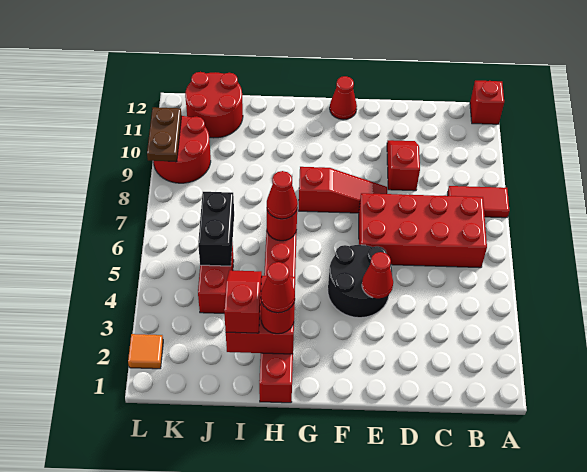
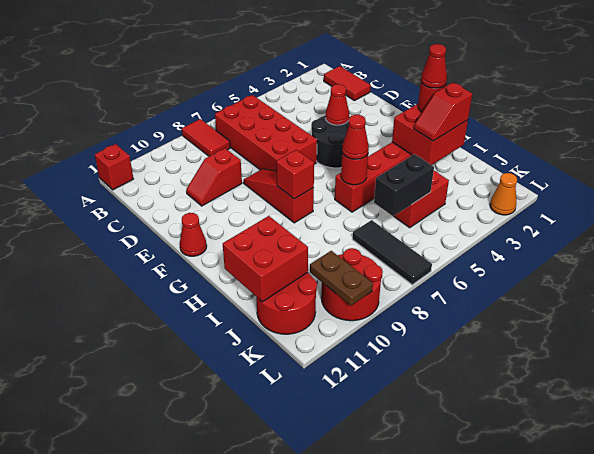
none -> red tile B1:C1 level 1
none -> red brick G8 level 2
none -> red brick I11:J12 level 2
none -> black tile J7:L7 level 1
orange tile L2 level 1 -> orange cone L2 level 1
brown plate L9:L10 level 2 -> brown plate K10:L10 level 2

